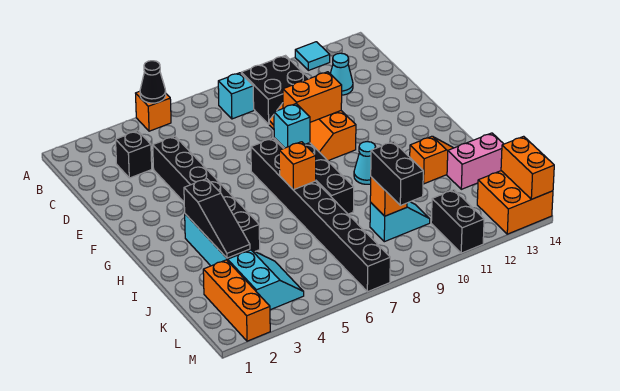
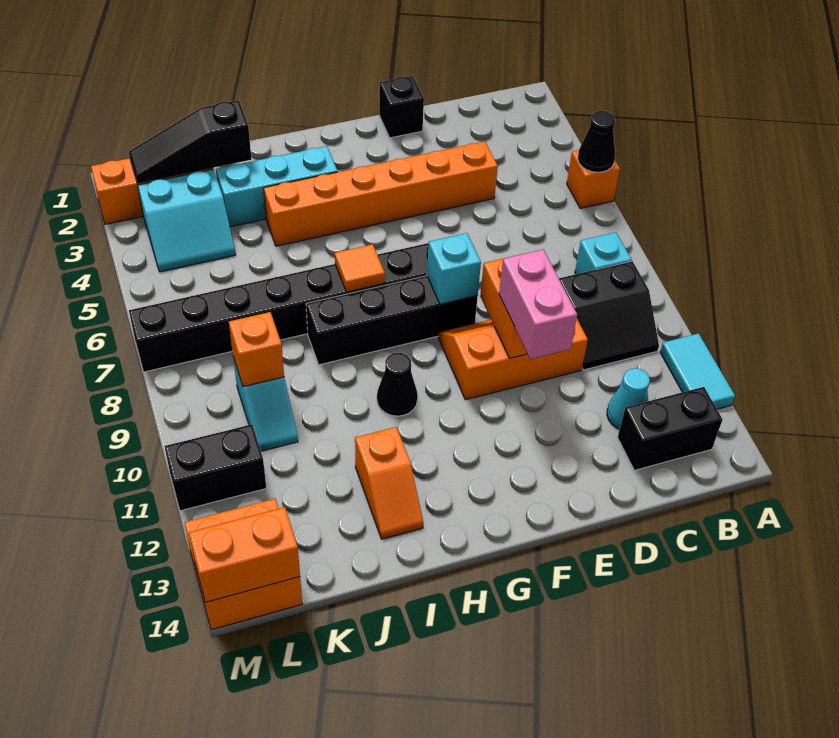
cyan tile A12 level 1 -> cyan tile A11:A12 level 1
black brick B9:C10 level 1 -> black slope B9:C10 level 1 top 9
black brick C3 level 1 -> black brick E1 level 1
black brick D4:I4 level 1 -> orange brick D4:I4 level 1
black slope H3:J3 level 2 top H -> black slope J2:L2 level 2 top J
orange brick H7 level 2 -> orange tile H7 level 2
cyan cone H10 level 1 -> black cone H10 level 1
pink brick J13:J14 level 1 -> pink brick E10:E11 level 3
black brick K9:L9 level 3 -> black brick B13:C13 level 1

